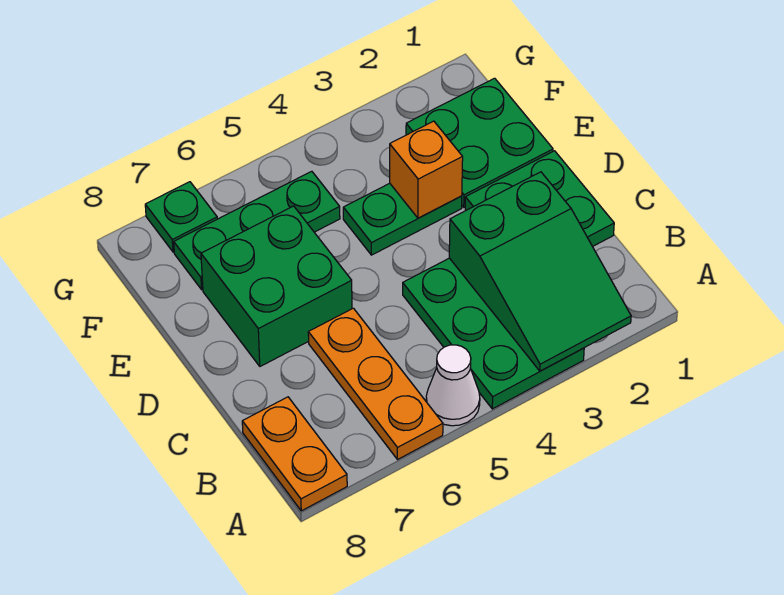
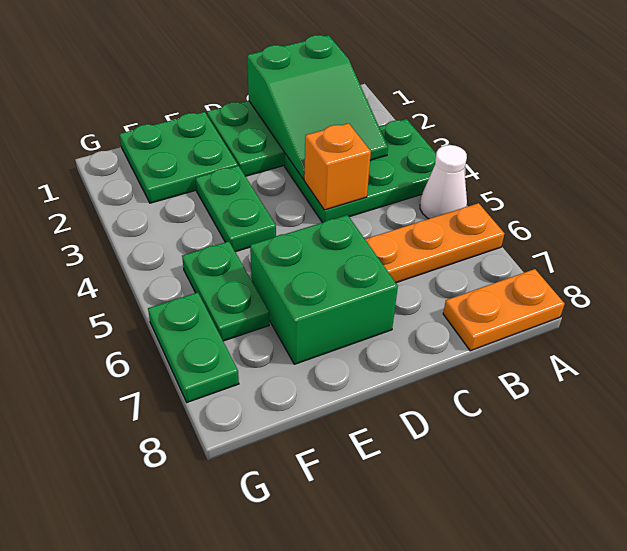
green slope A2:C3 level 2 top C -> green slope B1:C3 level 2 top 1
orange brick E3 level 2 -> orange brick C4 level 2
green plate F5:F7 level 1 -> green plate F5:F6 level 1
green plate G7 level 1 -> green plate G6:G7 level 1

